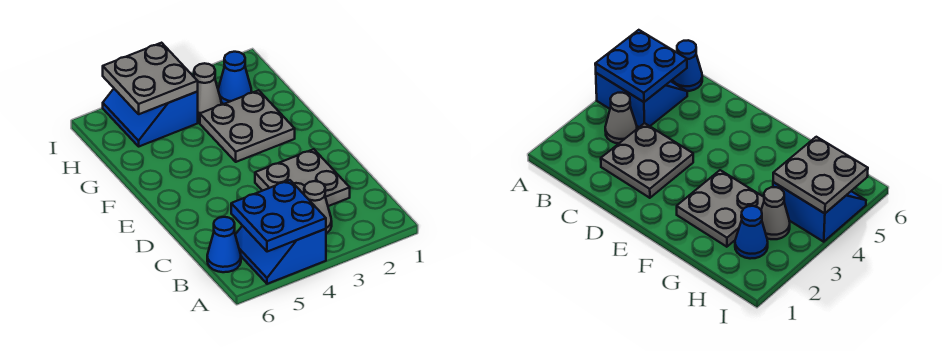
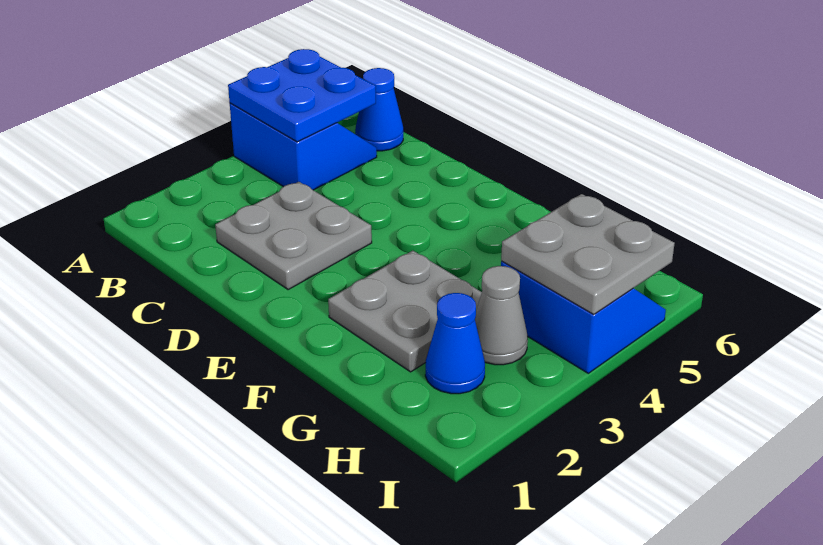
grey cone B3 level 1 -> none

